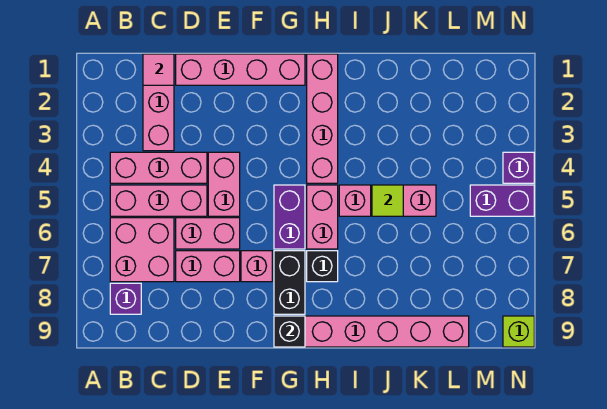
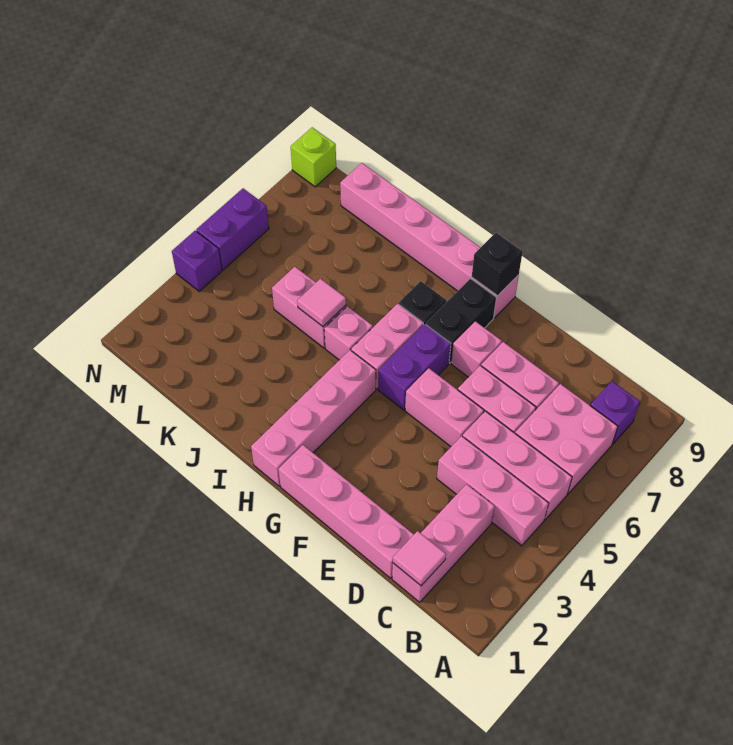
pink brick E4:E5 level 1 -> pink brick E5:F5 level 1
lime tile J5 level 2 -> pink tile J5 level 2
purple brick M5:N5 level 1 -> purple brick N5:N6 level 1

